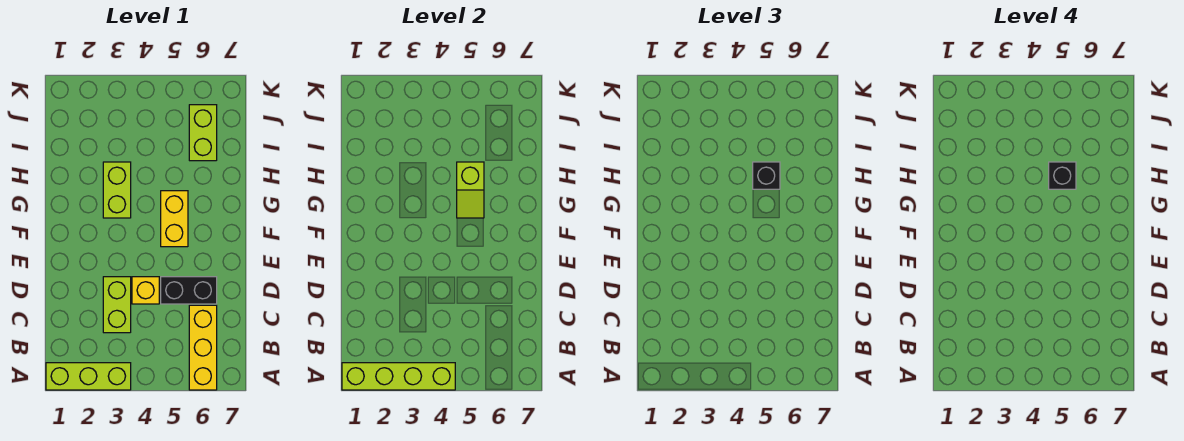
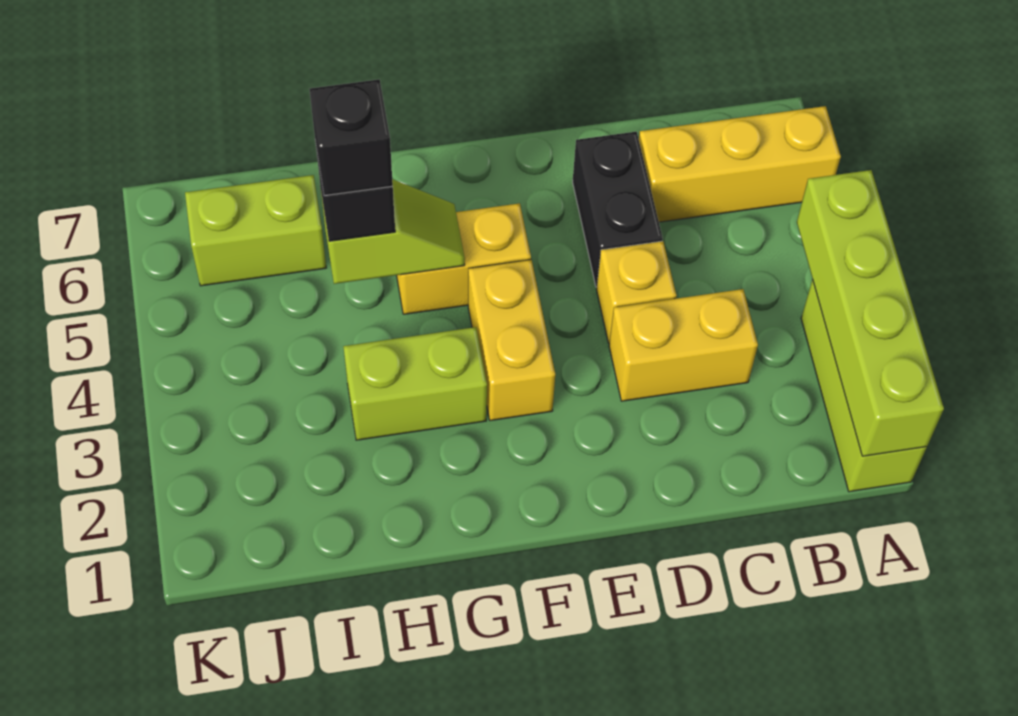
lime brick C3:D3 level 1 -> yellow brick C3:D3 level 1
none -> yellow brick F3:F4 level 1

